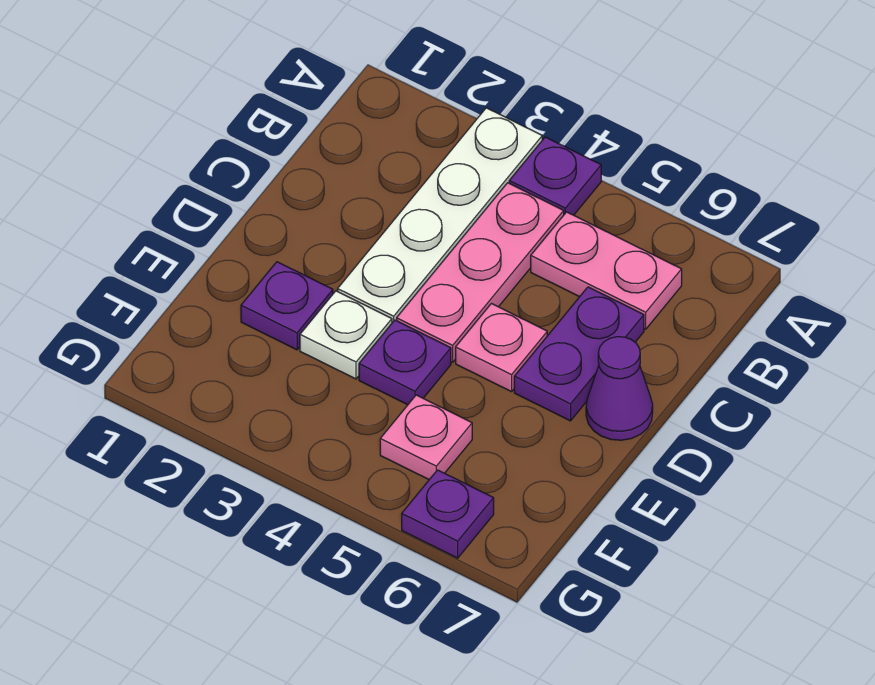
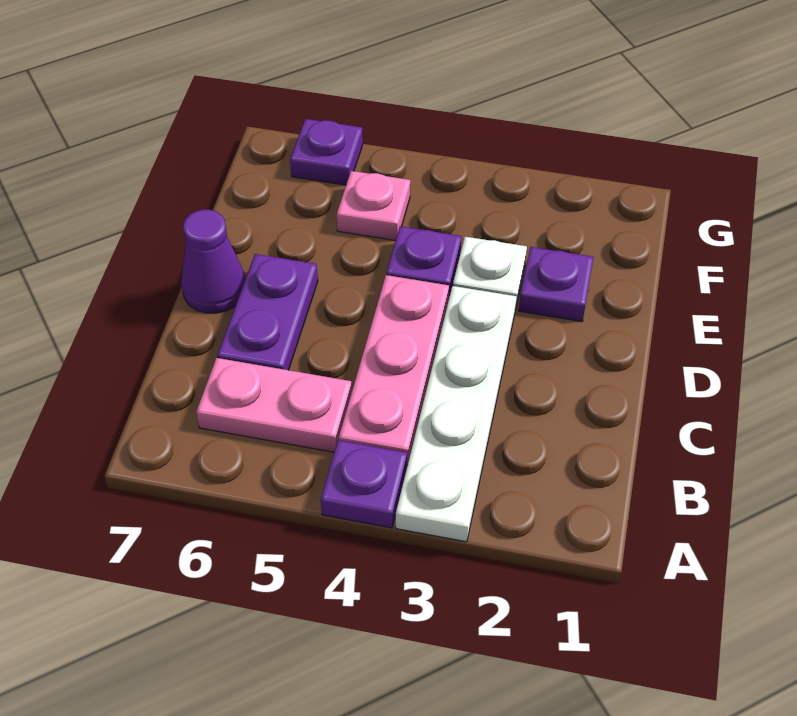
pink plate D5 level 1 -> none

